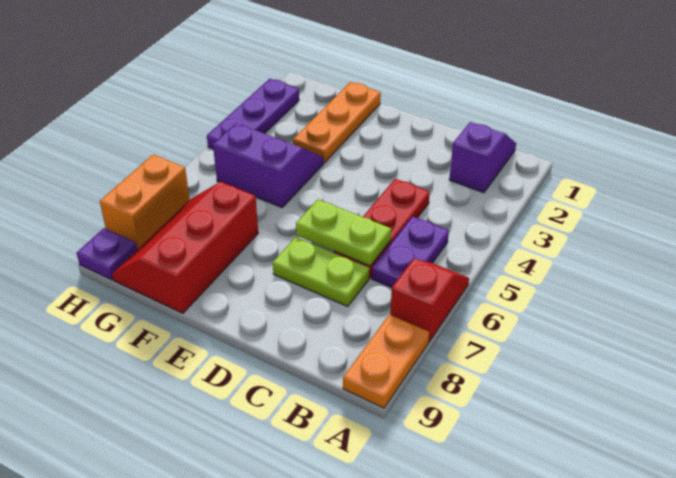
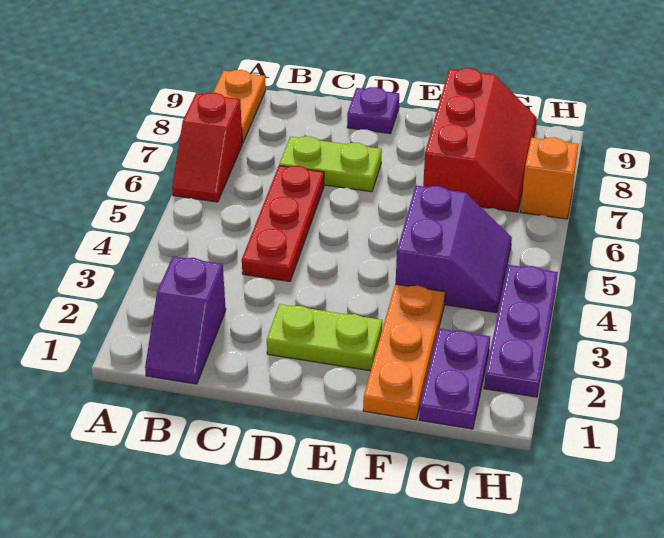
purple plate B5:B6 level 1 -> purple plate G1:G2 level 1
lime plate C6:D6 level 2 -> lime plate D2:E2 level 1
purple slope F4:G5 level 1 top 5 -> purple slope F4:G5 level 1 top F
orange brick H7:H8 level 1 -> orange brick H7 level 1
purple plate H9 level 1 -> purple plate D9 level 1

